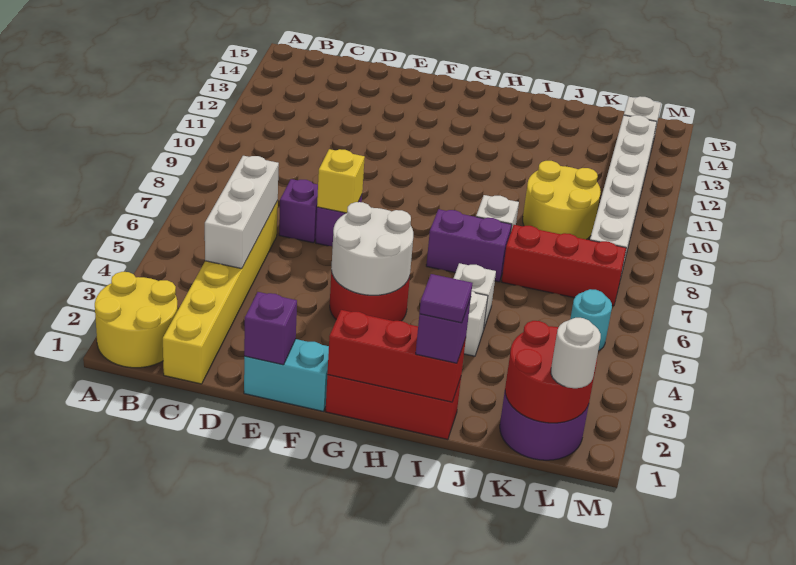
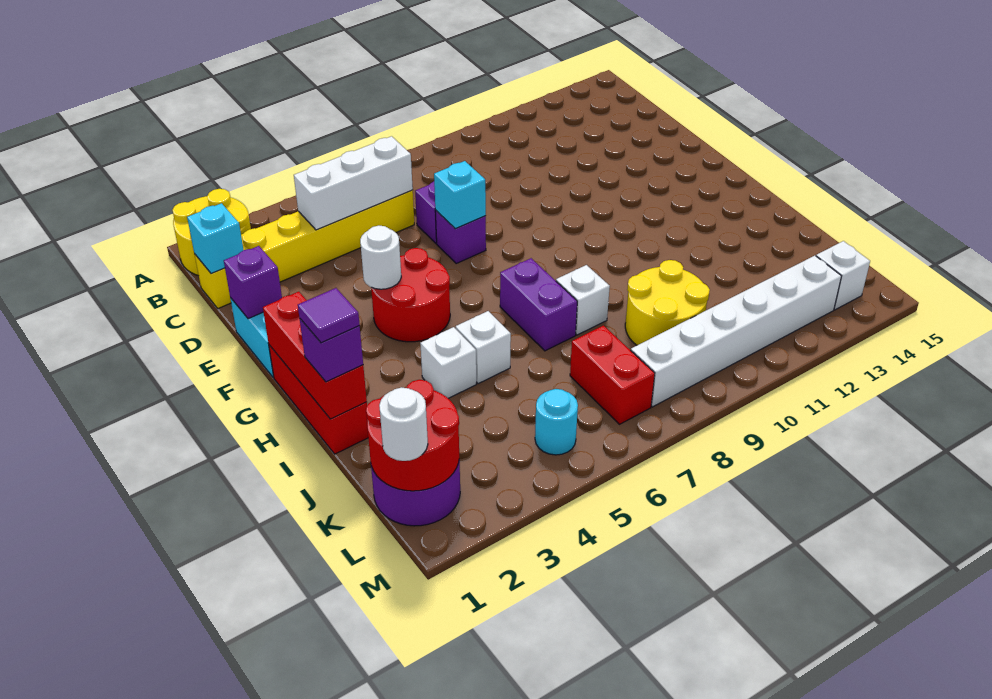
none -> cyan brick C1 level 2
yellow brick E7 level 2 -> cyan brick E7 level 2
white round brick F4:G5 level 2 -> white round brick F4 level 2
red brick J7:L7 level 1 -> red brick K7:L7 level 1

